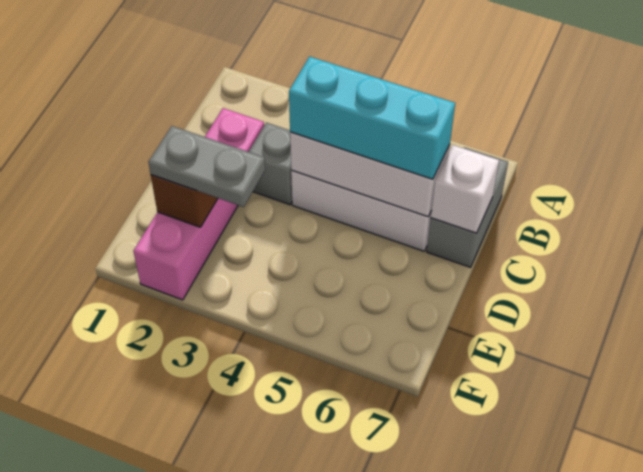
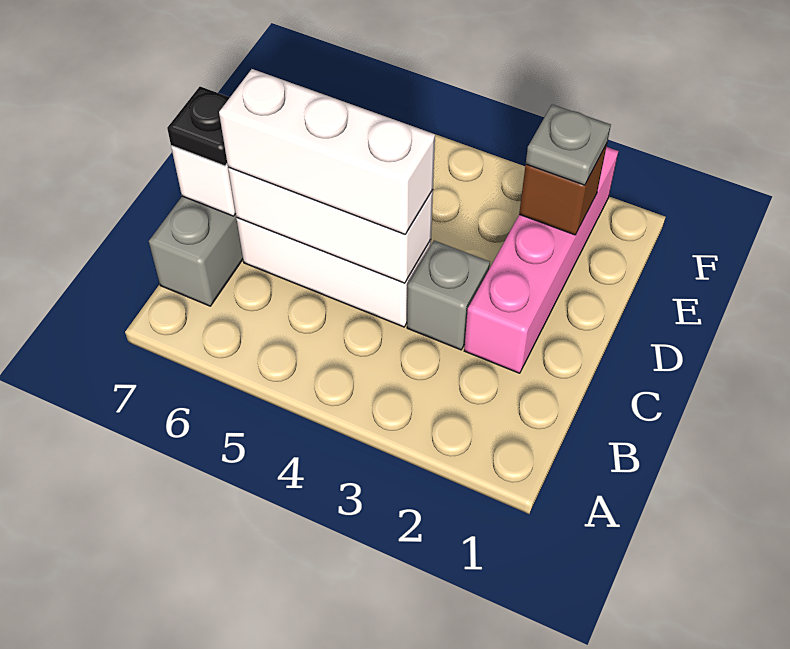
cyan brick C4:C6 level 3 -> white brick C4:C6 level 3
none -> black plate C7 level 3
grey plate E2:E3 level 3 -> grey plate E2 level 3

